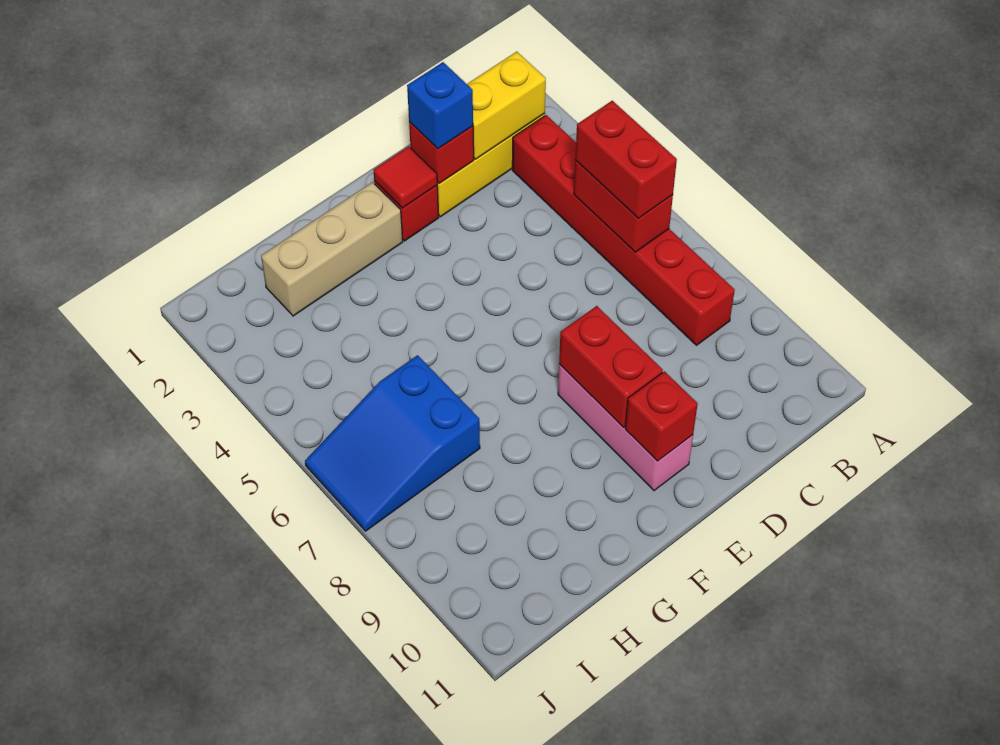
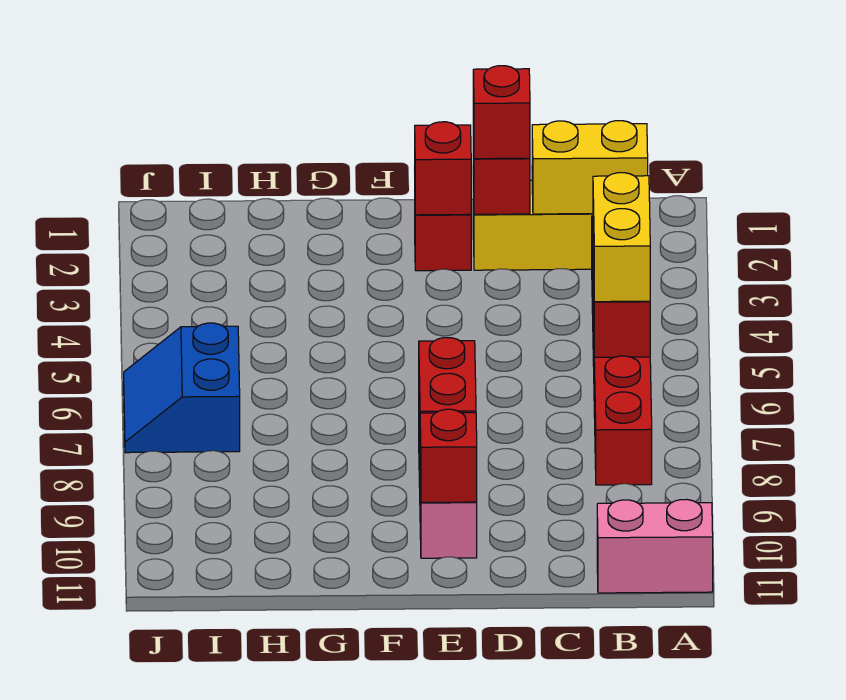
none -> pink brick A11:B11 level 1
red brick B5:B6 level 3 -> yellow brick B5:B6 level 3
blue brick D2 level 3 -> red brick D2 level 3
red tile E2 level 2 -> red brick E2 level 2
tan brick F2:H2 level 1 -> none
blue slope H6:J7 level 1 top H -> blue slope I6:J7 level 1 top I

